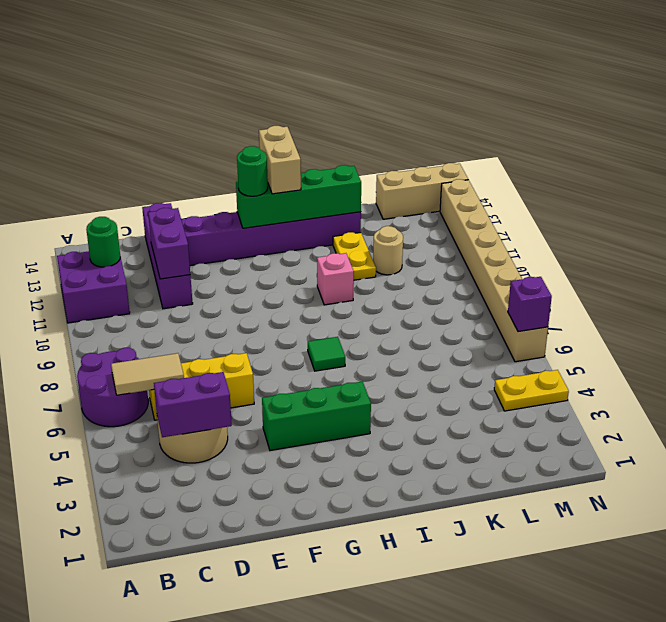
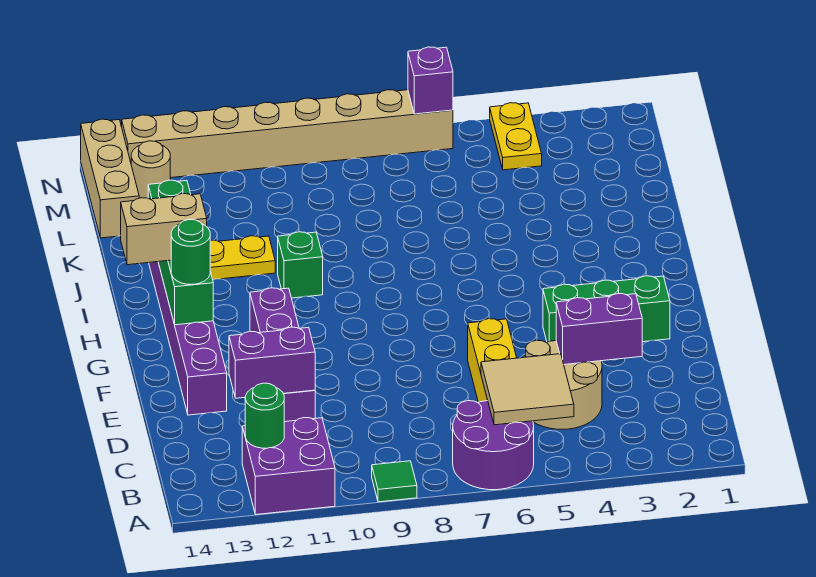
tan tile B6:C6 level 2 -> tan tile B5:C6 level 2
purple brick C4:D4 level 2 -> purple brick D3:D4 level 2
purple brick D11:D14 level 1 -> purple brick D11:G11 level 1
green brick F4:H4 level 1 -> green brick F2:F4 level 1
green tile H7 level 1 -> green tile A9 level 1
pink brick I10 level 1 -> green brick I10 level 1
tan round brick K11 level 1 -> tan round brick M13 level 1

